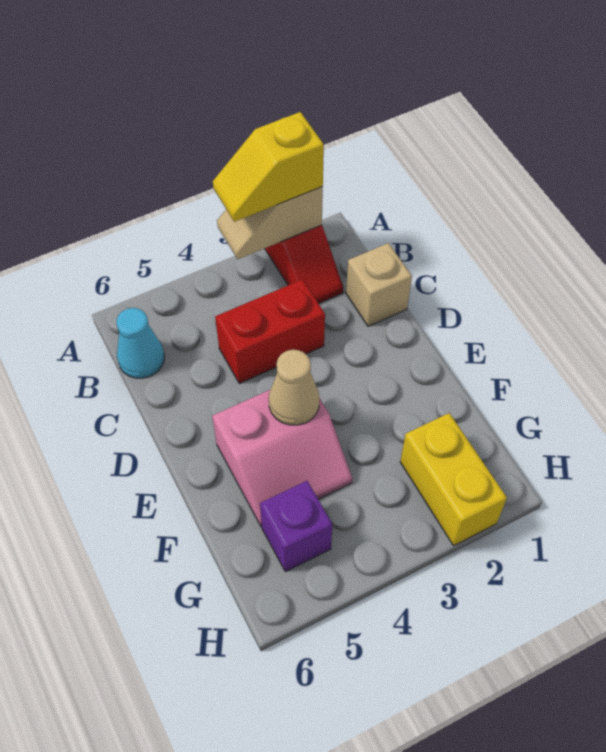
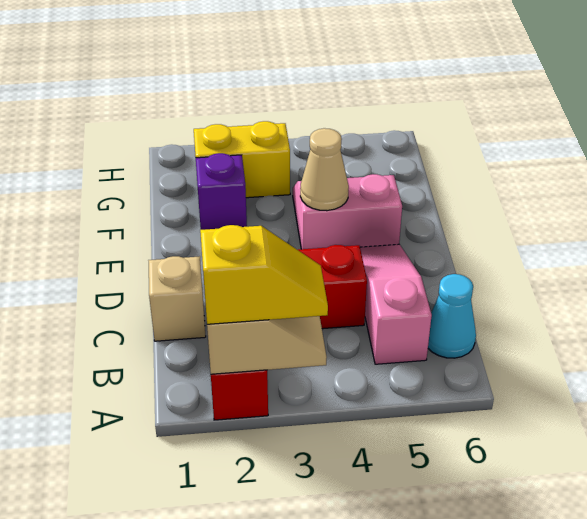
none -> pink slope B5:D5 level 1 top B
yellow brick G2:H2 level 1 -> yellow brick G2:G3 level 1
purple brick G5 level 1 -> purple brick F2 level 1

